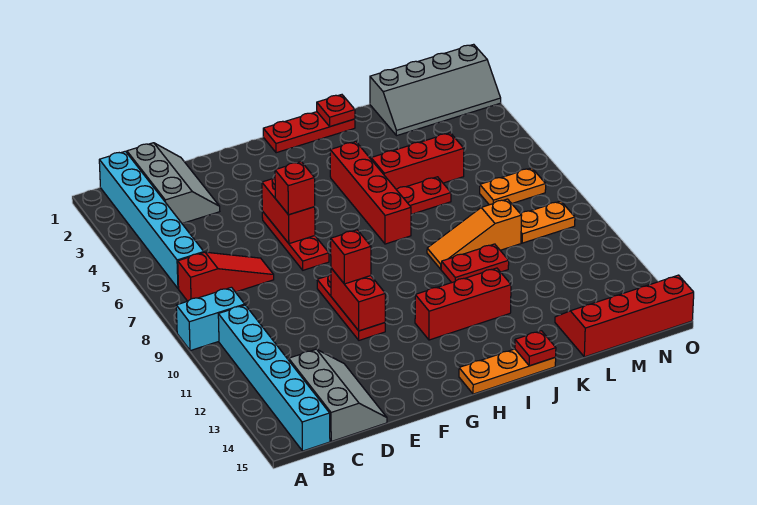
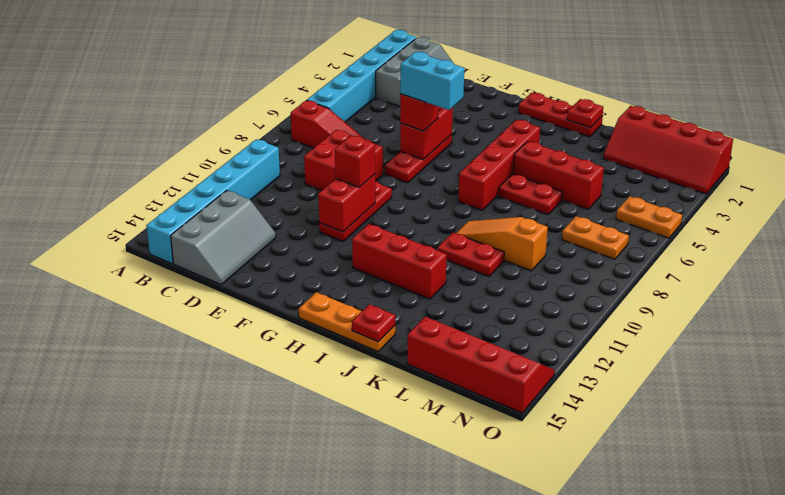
cyan brick A9:B9 level 1 -> cyan brick F6:G6 level 4
none -> red brick D8:E9 level 1
grey slope L1:O2 level 1 top 1 -> red slope L1:O2 level 1 top 1
orange plate M9:N9 level 1 -> orange plate N5:O5 level 1

